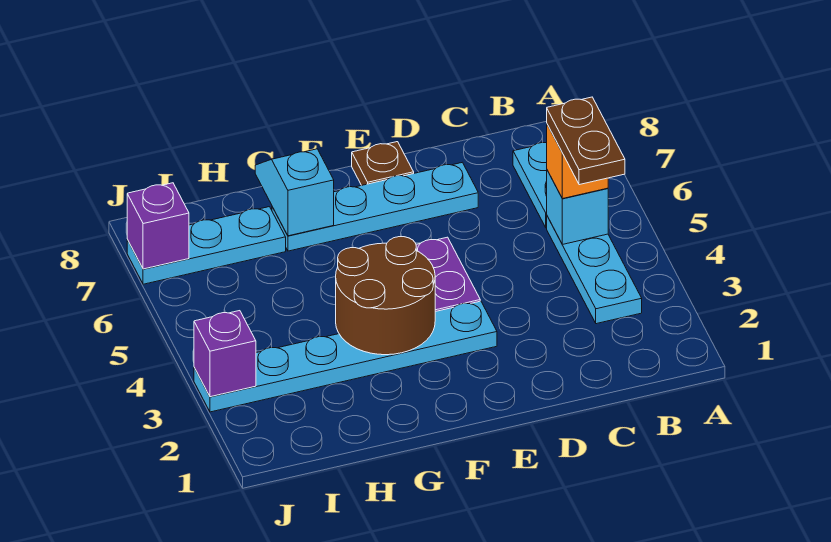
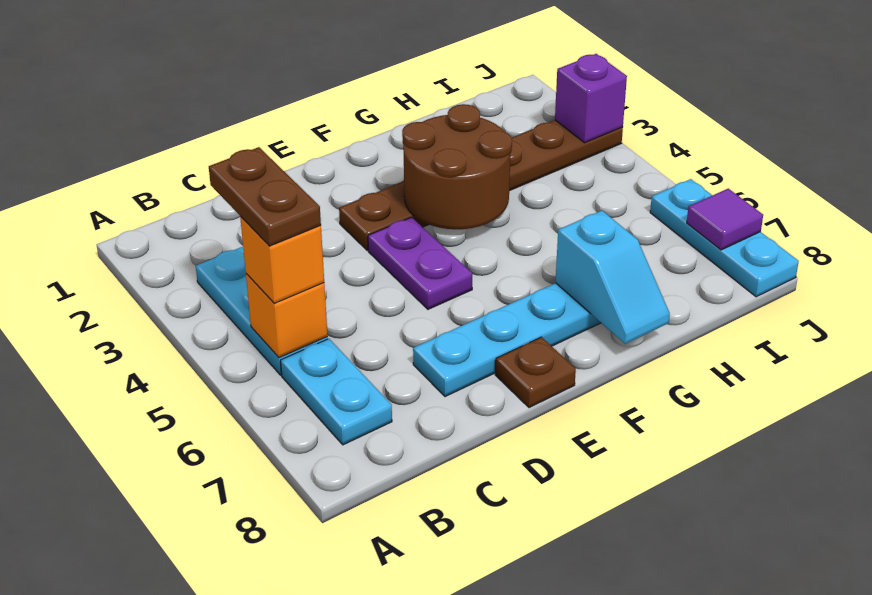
cyan brick B5 level 2 -> orange brick B5 level 2
cyan plate E3:J3 level 1 -> brown plate E3:J3 level 1
cyan plate H7:J7 level 1 -> cyan plate J6:J8 level 1
purple brick J7 level 2 -> purple tile J7 level 2

